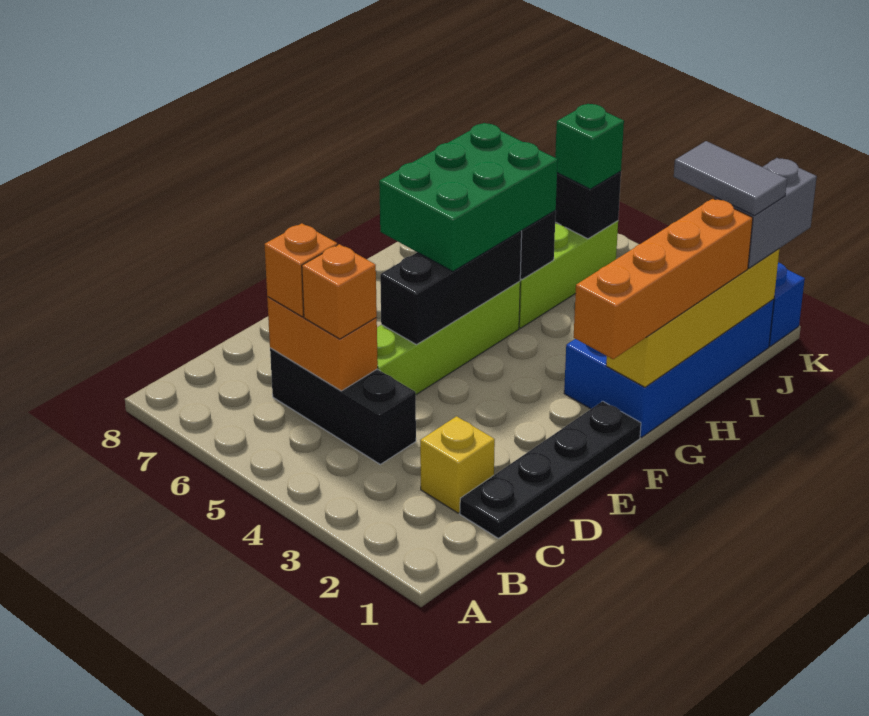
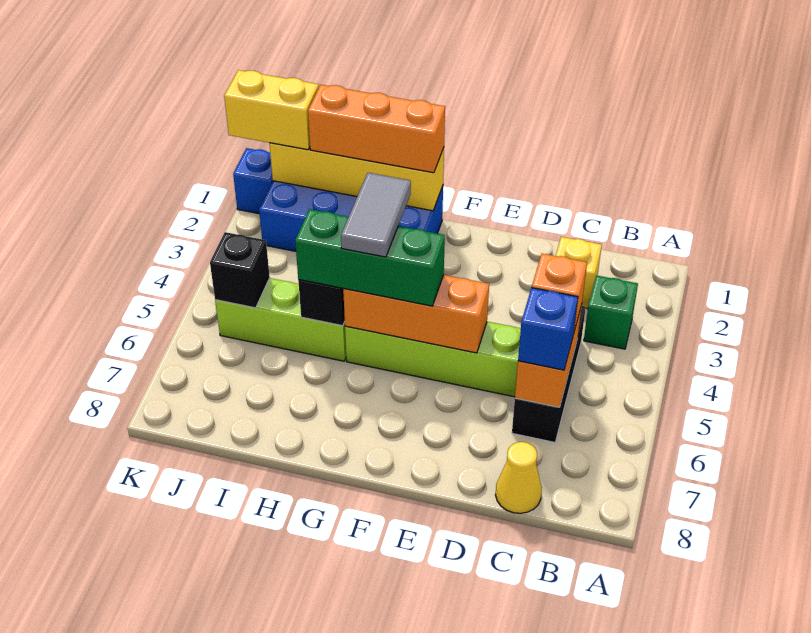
black plate C1:F1 level 1 -> none
orange brick C6 level 3 -> blue brick C6 level 3
none -> yellow cone C8 level 1
black brick E5:G5 level 2 -> orange brick E5:G5 level 2
orange brick F1:I1 level 3 -> orange brick G1:I1 level 3
green brick F5:H6 level 3 -> green brick F5:H5 level 3
grey brick J1:K1 level 3 -> yellow brick J1:K1 level 3
grey tile J1:J2 level 4 -> grey tile G4:G5 level 4
green brick J5 level 3 -> green brick B3 level 1

